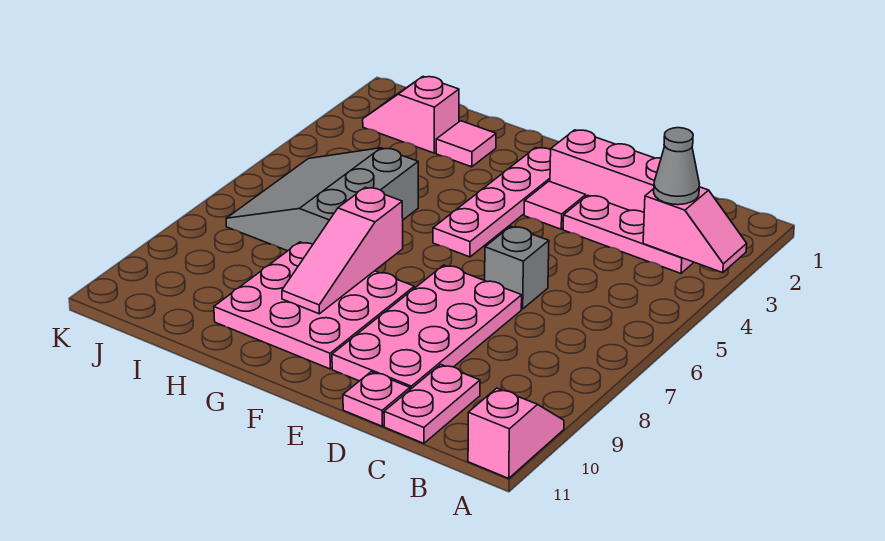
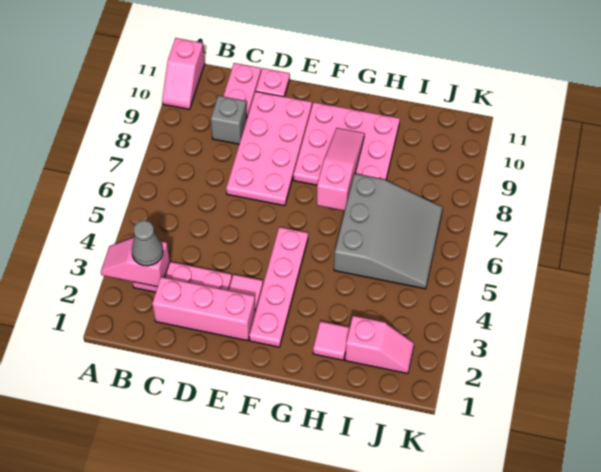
grey brick D6 level 1 -> grey brick C9 level 1

